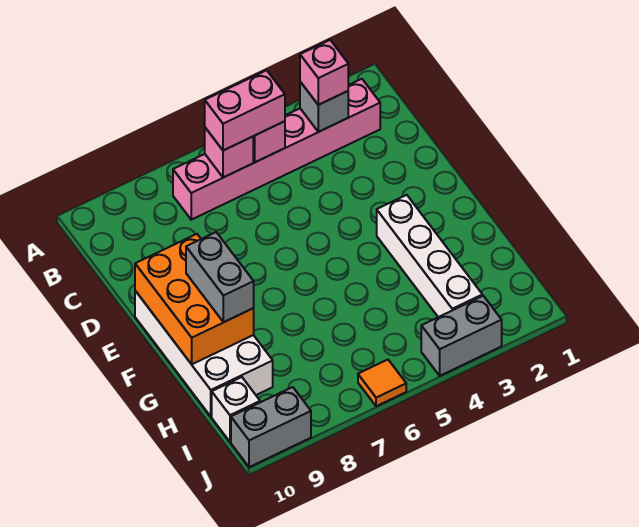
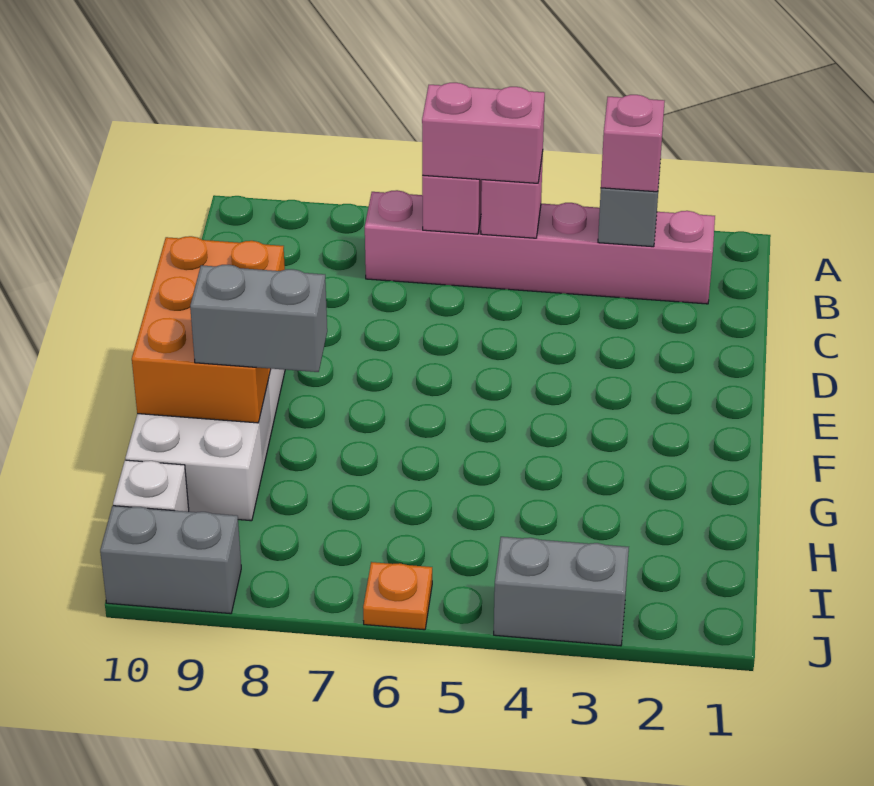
white brick F3:I3 level 1 -> none
grey brick F9:G9 level 3 -> grey brick G8:G9 level 3
orange tile J6 level 1 -> orange plate J6 level 1

